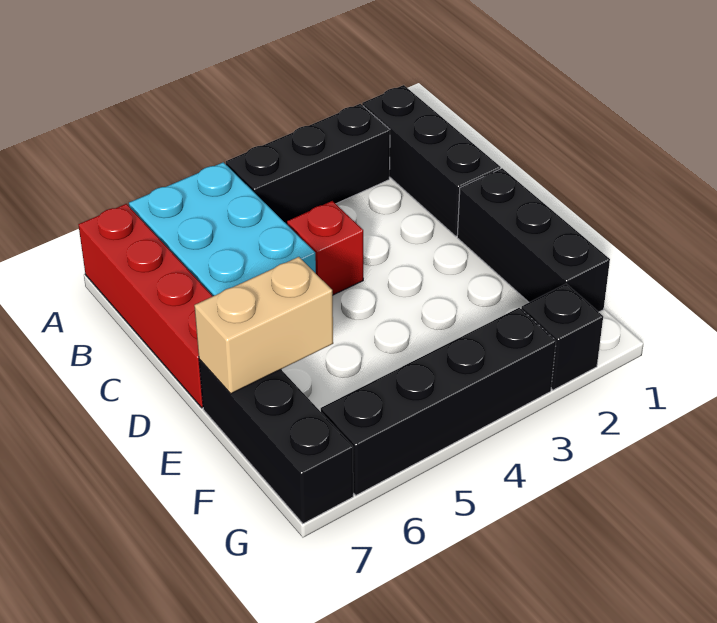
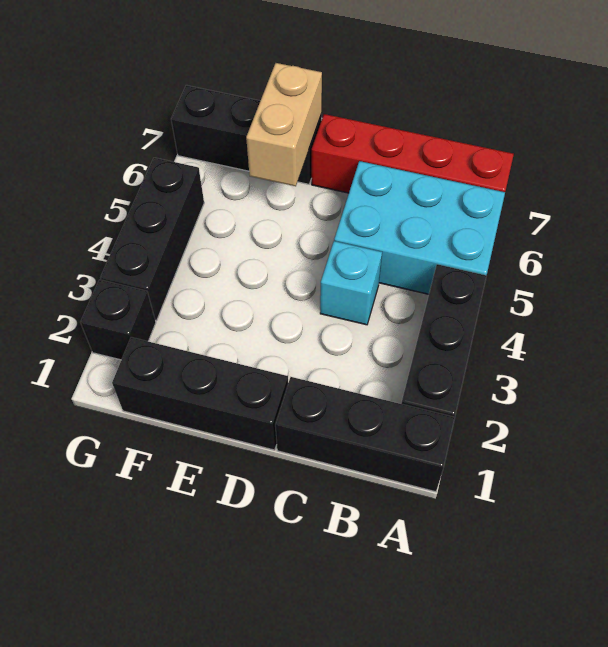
red brick C4 level 1 -> cyan brick C4 level 1
black brick G3:G6 level 1 -> black brick G3:G5 level 1

